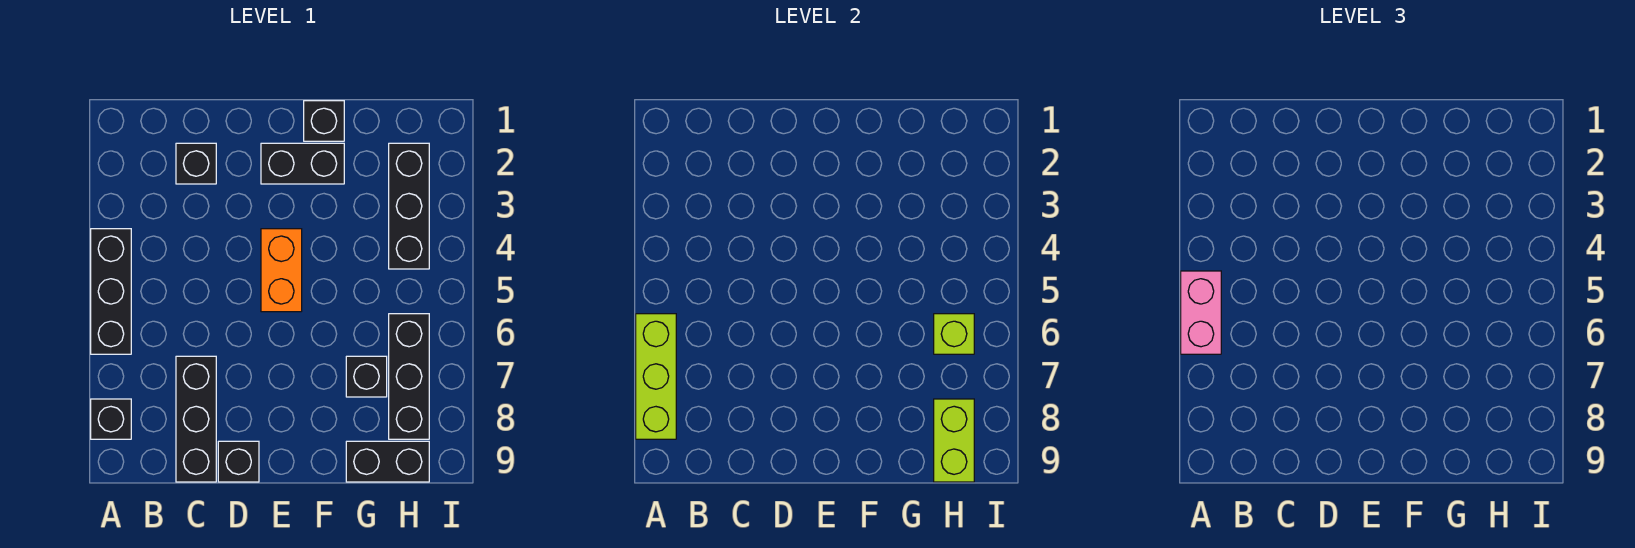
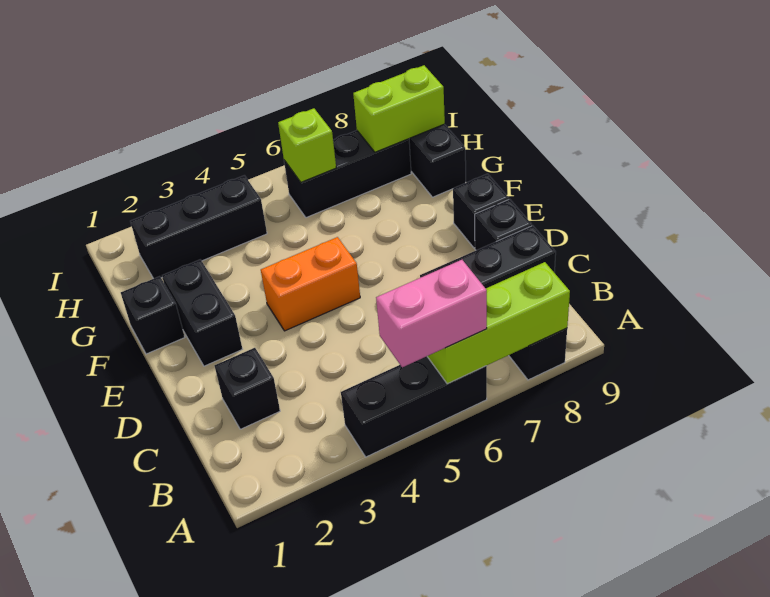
black brick G7 level 1 -> black brick E9 level 1

